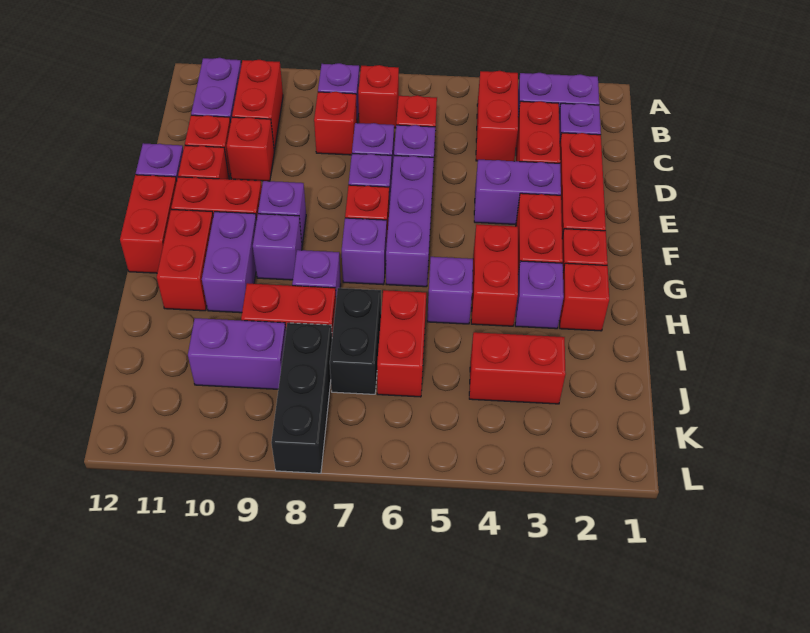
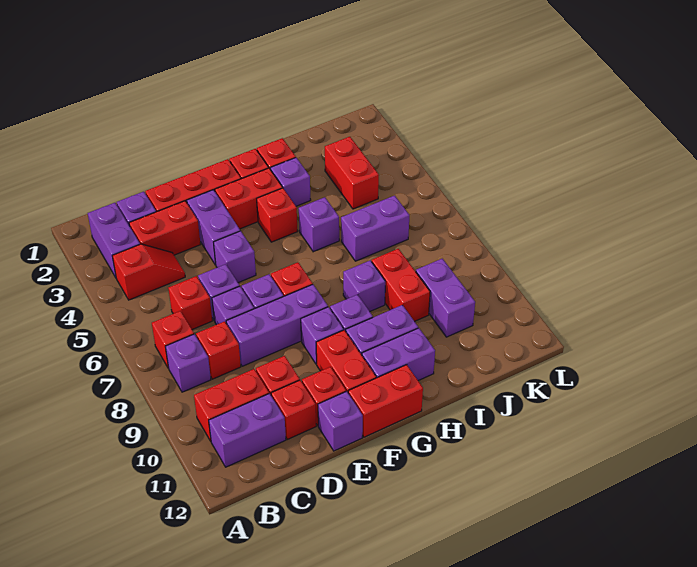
red brick B4:C4 level 1 -> red slope B4:C4 level 1 top B
purple brick E6:G6 level 1 -> purple brick D8:F8 level 1
red brick G4:H4 level 1 -> red brick G4 level 1
purple brick G7 level 1 -> purple brick E5 level 1
red brick G11:H11 level 1 -> purple brick G11:H11 level 1
red brick I6:J6 level 1 -> purple brick I6:J6 level 1
black brick I7:J7 level 1 -> none
black brick J8:L8 level 1 -> none

